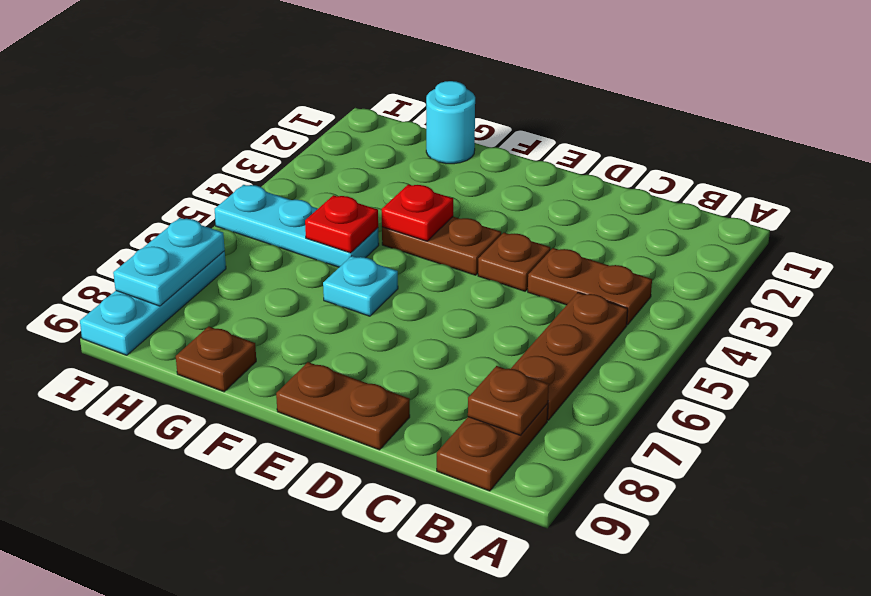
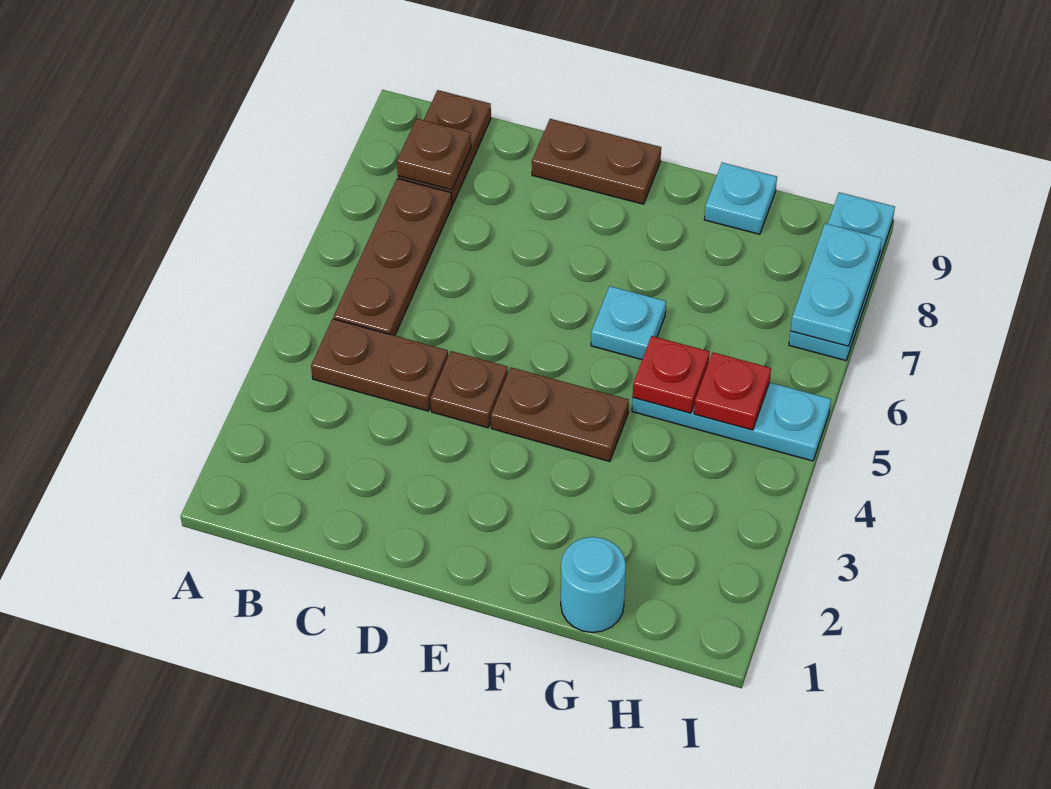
red plate F4 level 2 -> red plate H5 level 2
brown plate G9 level 1 -> cyan plate G9 level 1

